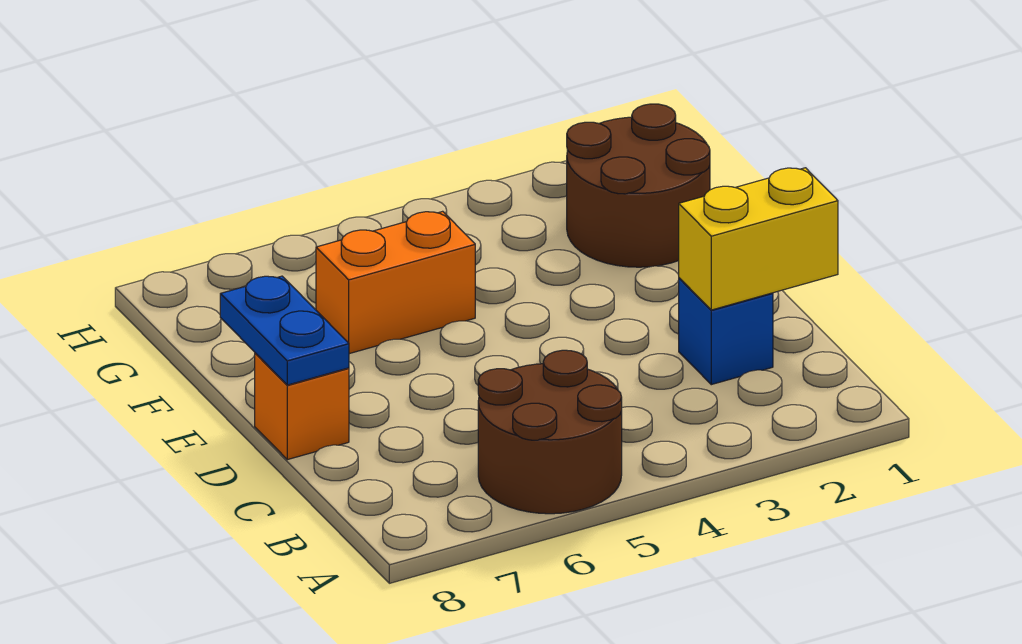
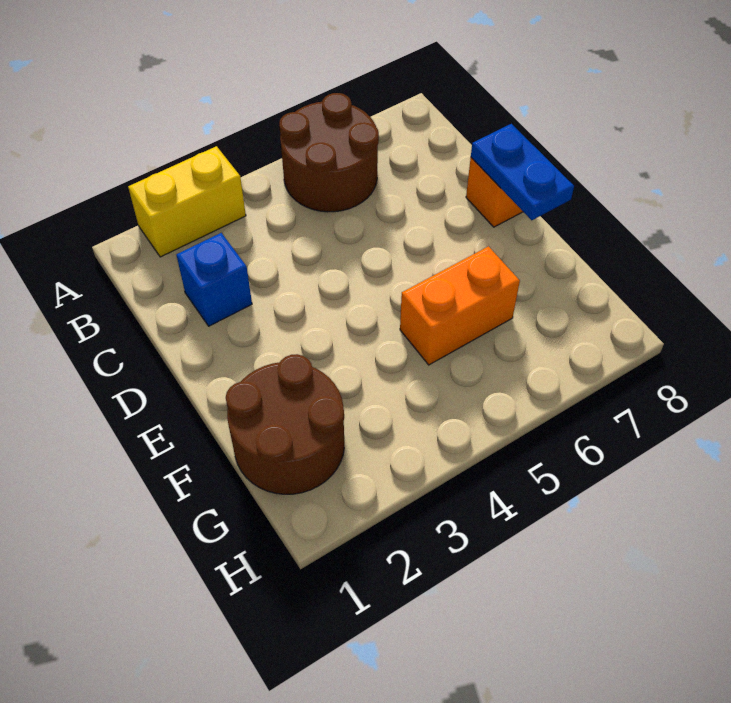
yellow brick C1:C2 level 2 -> yellow brick A2:A3 level 1

